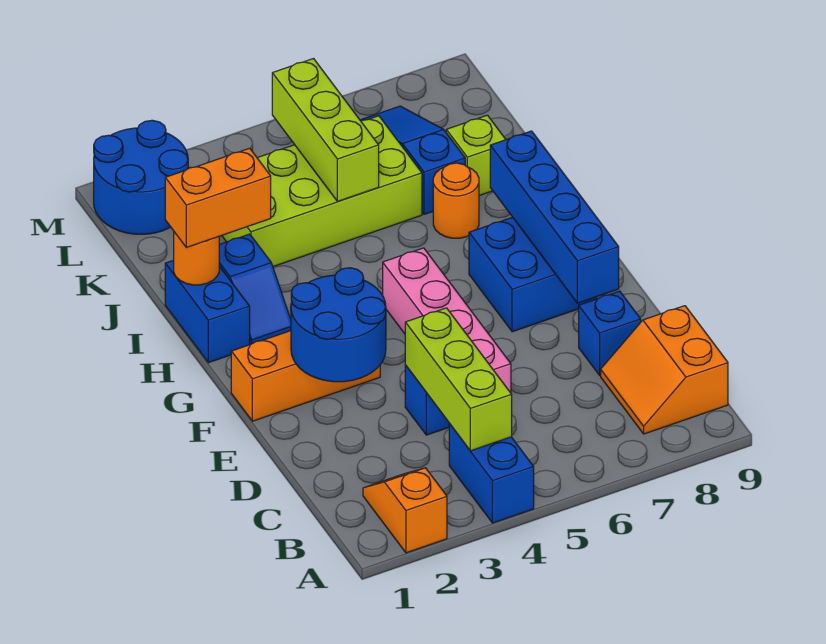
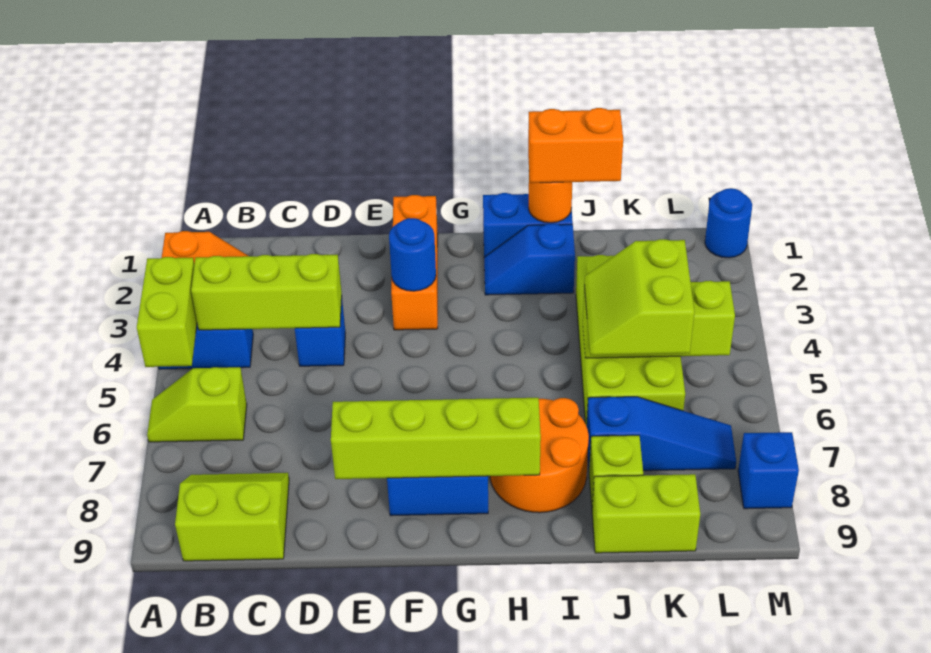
none -> lime brick A4:A5 level 2
none -> lime slope A6:B6 level 1 top B
orange slope B8:C9 level 1 top 9 -> lime slope B8:C9 level 1 top 9
pink brick D5:G5 level 1 -> none
blue brick D8 level 1 -> blue brick M8 level 1
blue round brick E2:F3 level 2 -> blue round brick F3 level 2
blue brick E8:H8 level 2 -> lime brick E8:H8 level 2
orange brick I1:I2 level 3 -> orange brick I1:J1 level 3
orange round brick I7 level 1 -> orange round brick H7:I8 level 1
none -> lime slope J5:K6 level 3 top K
none -> lime brick J9:K9 level 1
blue round brick L1:M2 level 1 -> blue round brick M1 level 1

